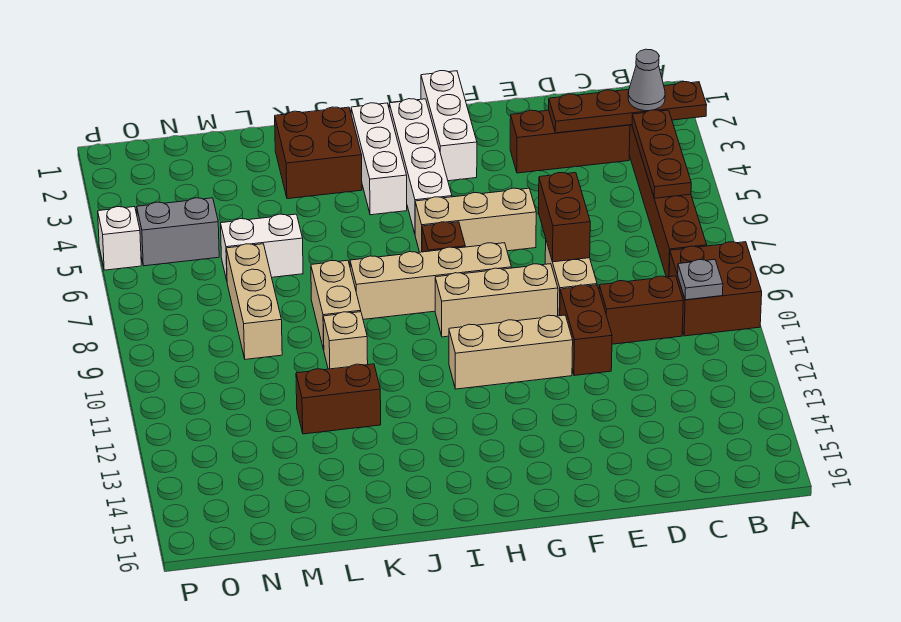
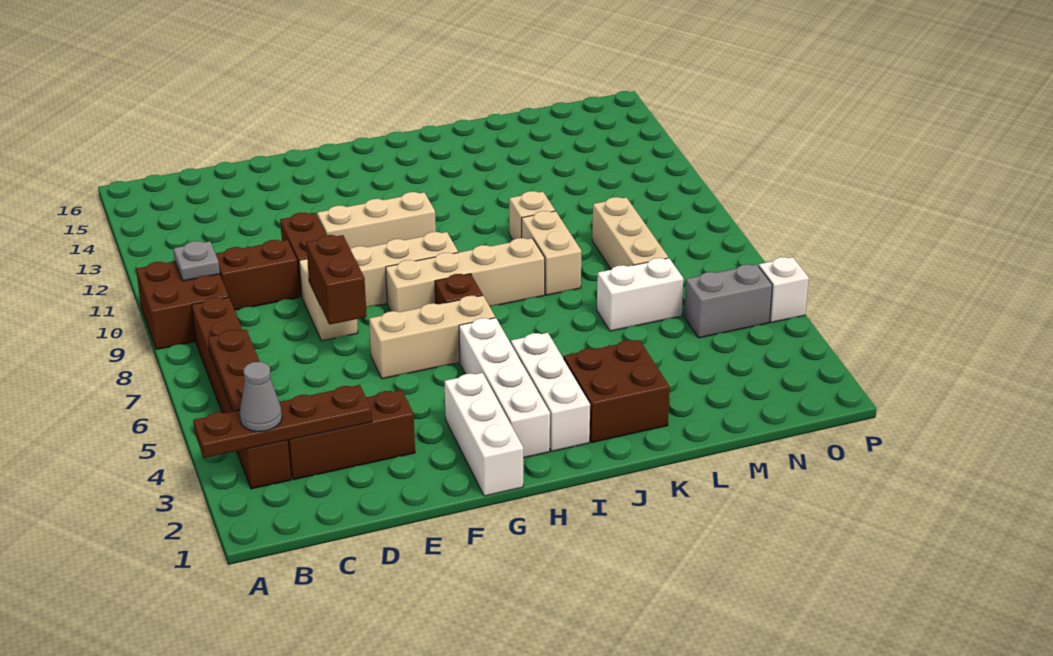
brown brick K12:L12 level 1 -> none

